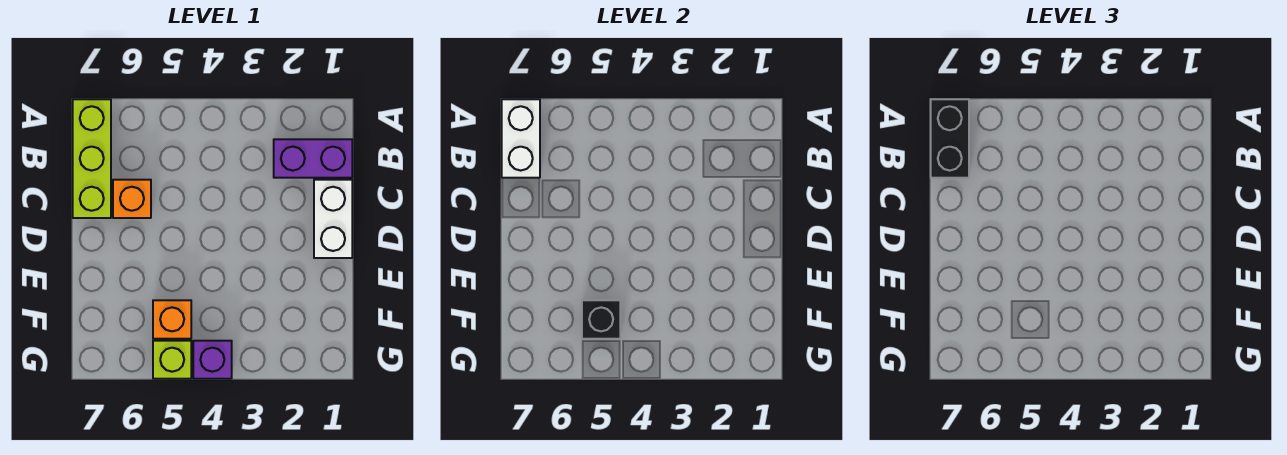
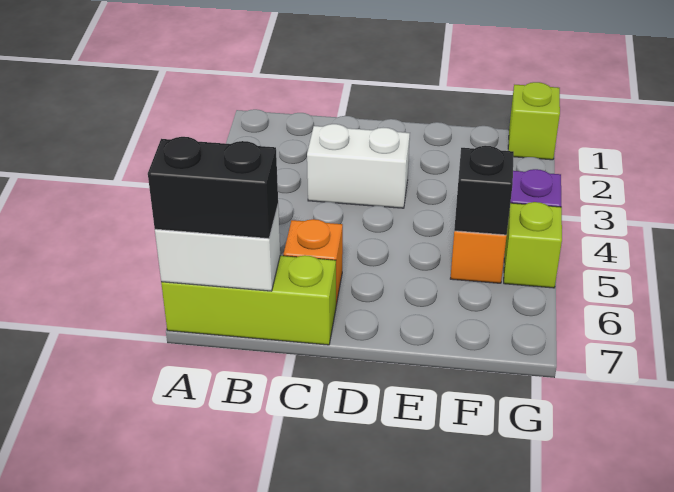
purple brick B1:B2 level 1 -> none
white brick C1:D1 level 1 -> white brick C3:D3 level 1
none -> lime brick G1 level 1

